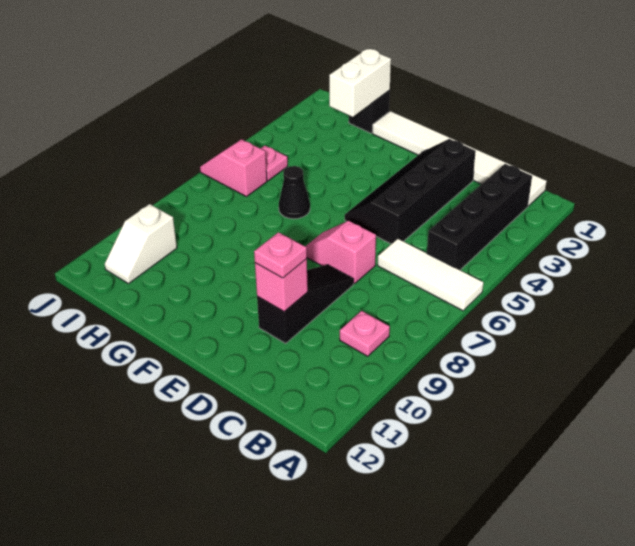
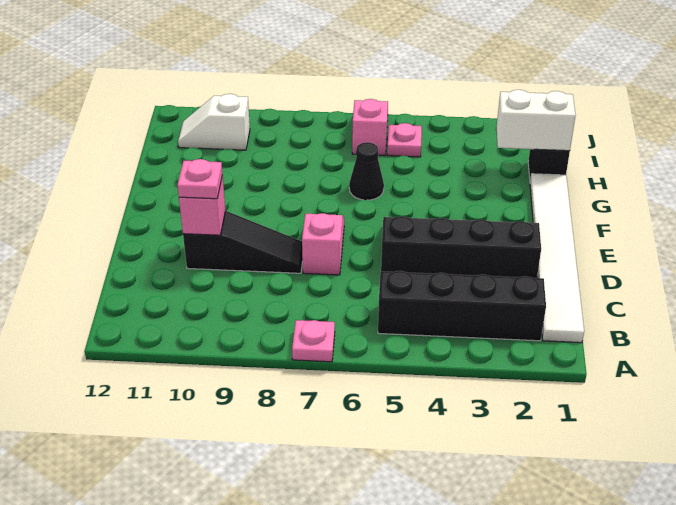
white tile A6:C6 level 1 -> none
pink plate B9 level 1 -> pink plate A7 level 1

